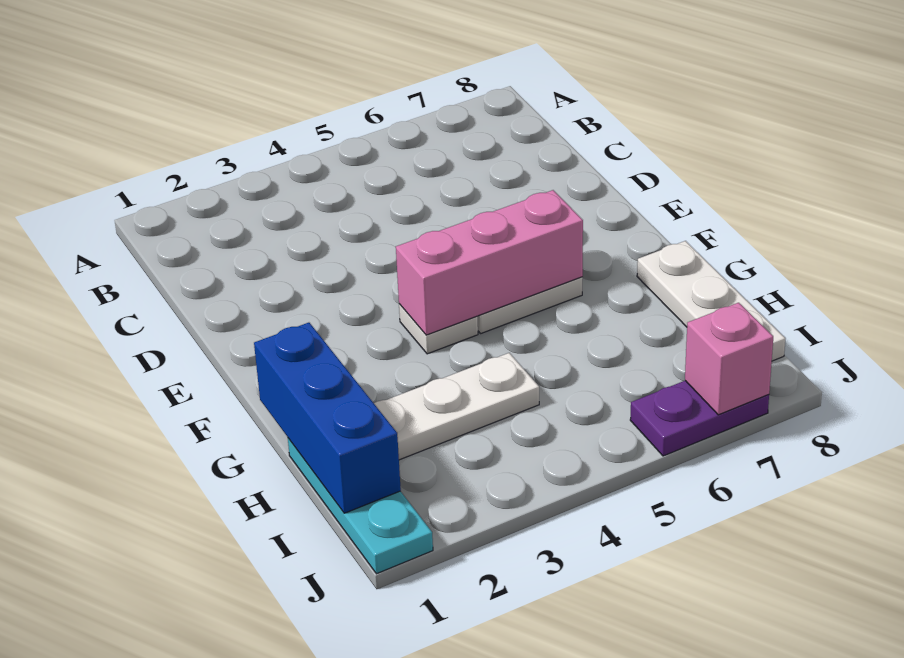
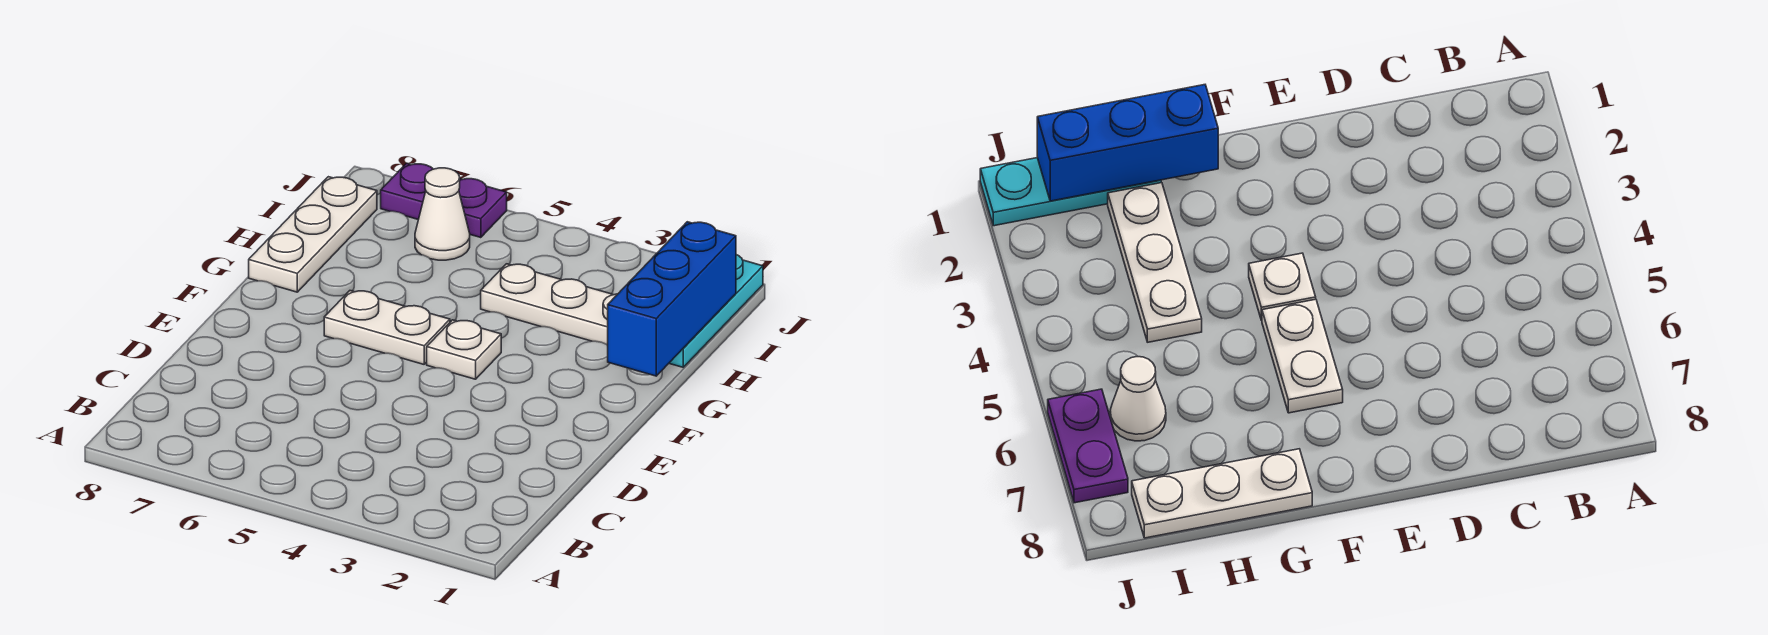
pink brick F4:F6 level 2 -> none
none -> white cone I6 level 1
pink brick J7 level 2 -> none

